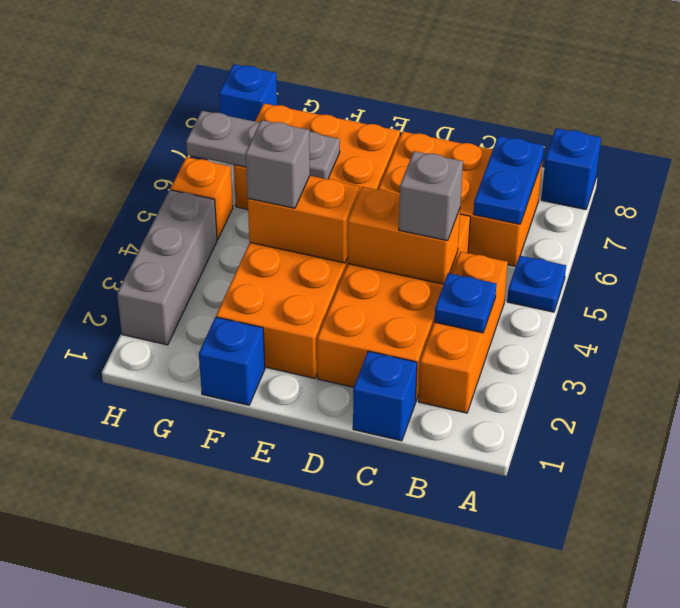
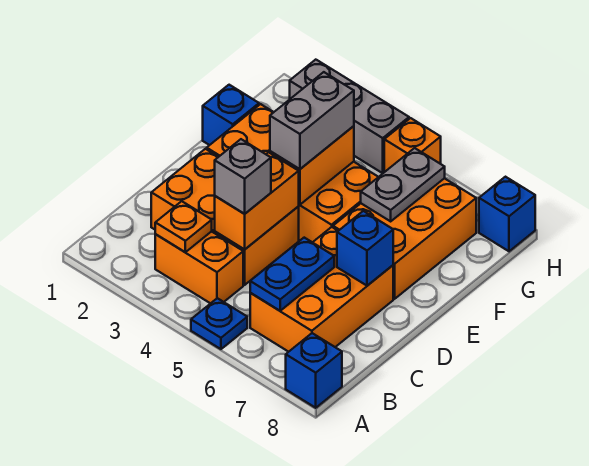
orange brick B2:B4 level 1 -> orange brick B3:B4 level 1
blue plate B3 level 2 -> orange plate B3 level 2
blue plate B6:B7 level 2 -> blue plate B6:C6 level 2
blue brick C1 level 1 -> blue brick D7 level 2
orange brick C2:D5 level 1 -> orange brick C2:D4 level 1
grey brick F4 level 3 -> grey brick E4:F4 level 3
grey plate F6:H6 level 2 -> grey plate F6:G6 level 2

